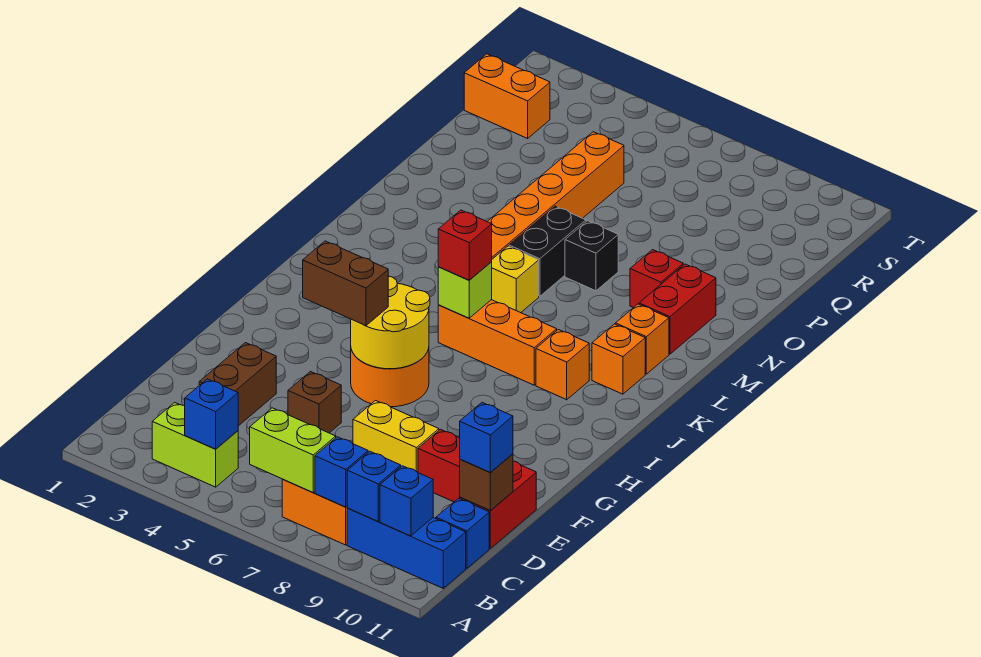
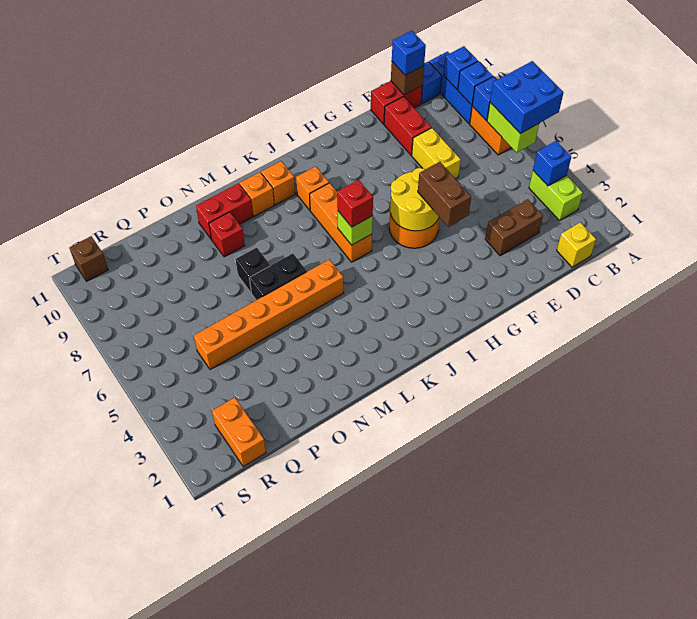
none -> blue brick A6:B7 level 3
brown brick E5 level 1 -> brown brick S11 level 1
yellow brick L6 level 1 -> yellow brick C1 level 1

